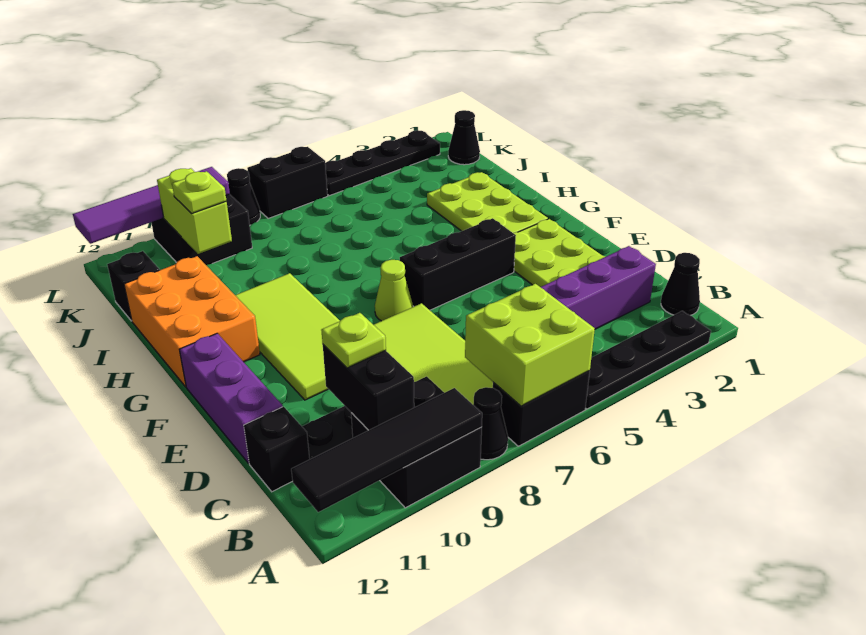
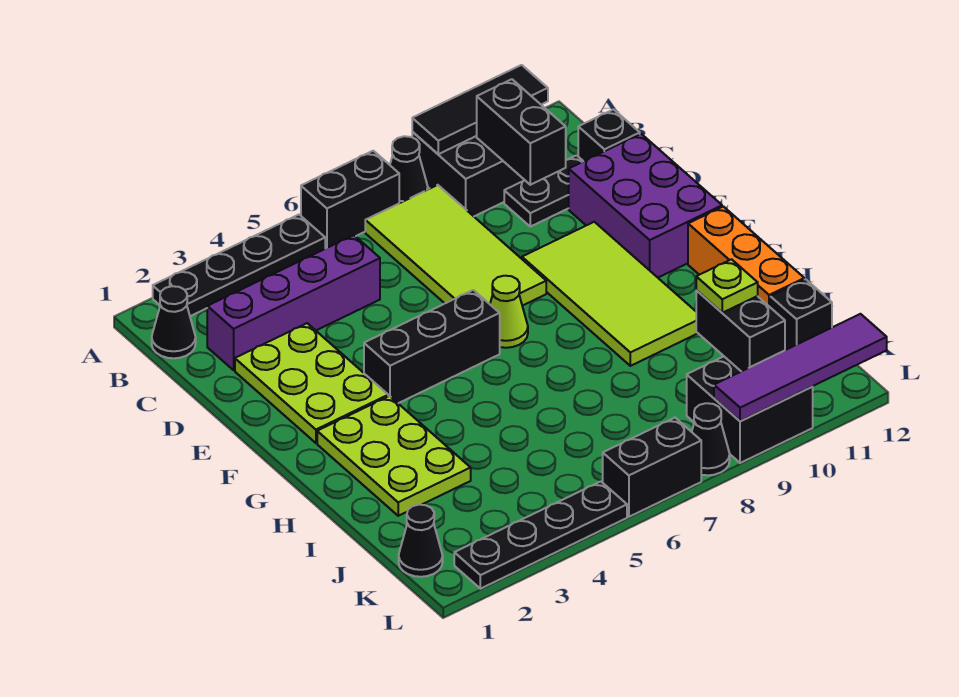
lime brick A6:B7 level 2 -> none
black tile A9:A12 level 2 -> black tile A9:A11 level 2
lime plate C10 level 3 -> none
purple brick D12:F12 level 1 -> purple brick D11:F12 level 1
orange brick G11:I12 level 1 -> orange brick G12:I12 level 1
lime brick J10:K10 level 2 -> black brick J10:K10 level 2

